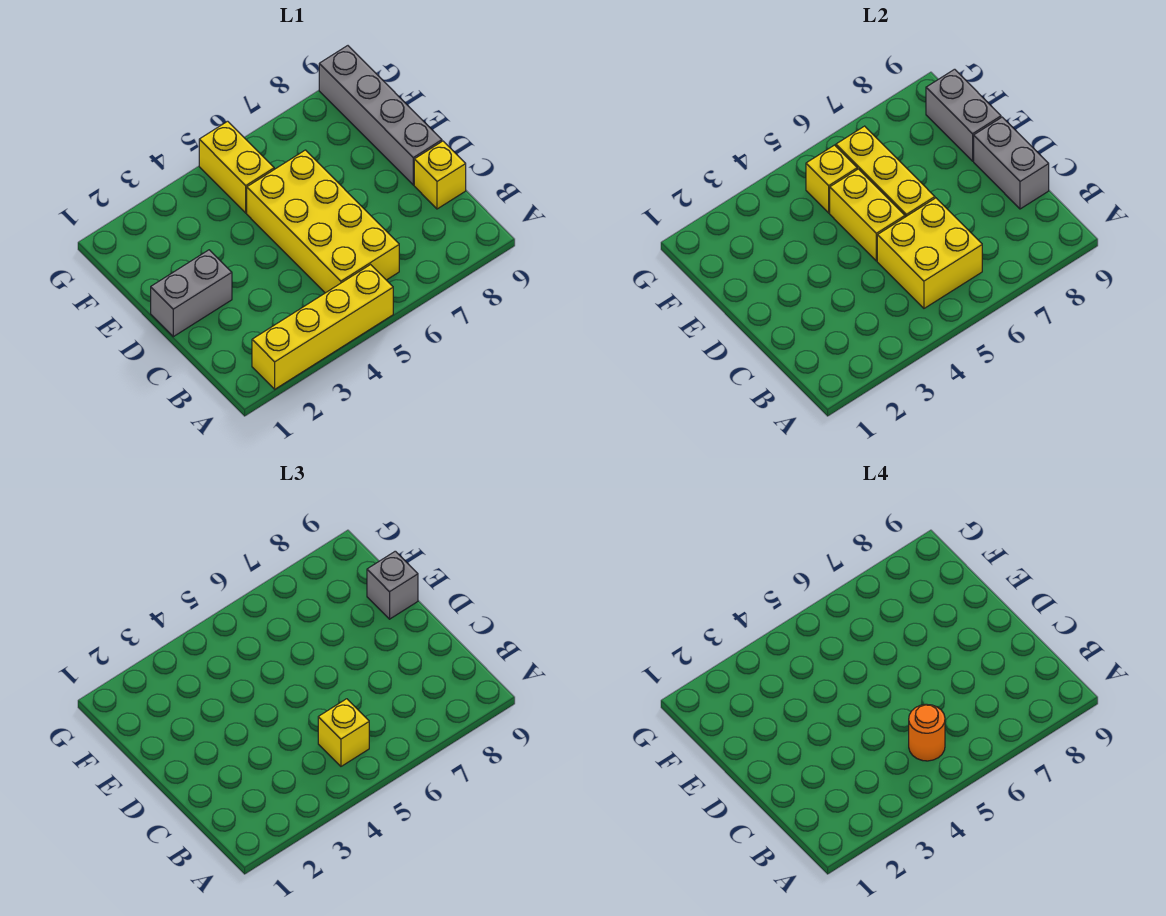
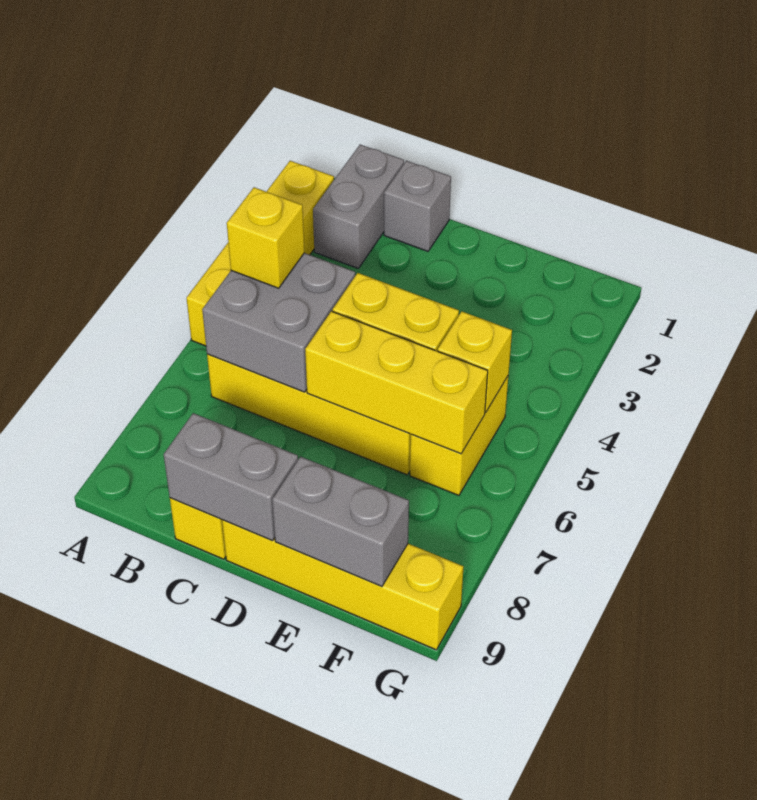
yellow brick B5:C6 level 2 -> grey brick B5:C6 level 2
orange round brick B5 level 4 -> none
grey brick D1:D2 level 1 -> grey brick B1:B2 level 1
grey brick D9:G9 level 1 -> yellow brick D9:G9 level 1
grey brick E9 level 3 -> grey brick C1 level 1
yellow brick F5:G5 level 1 -> yellow brick F5:F6 level 1

